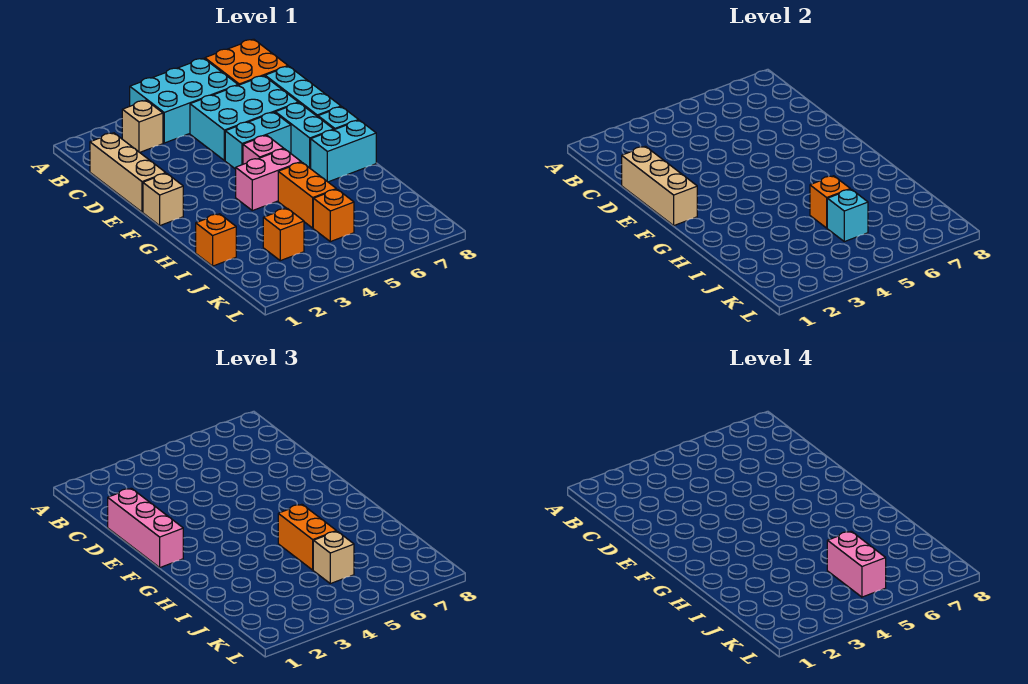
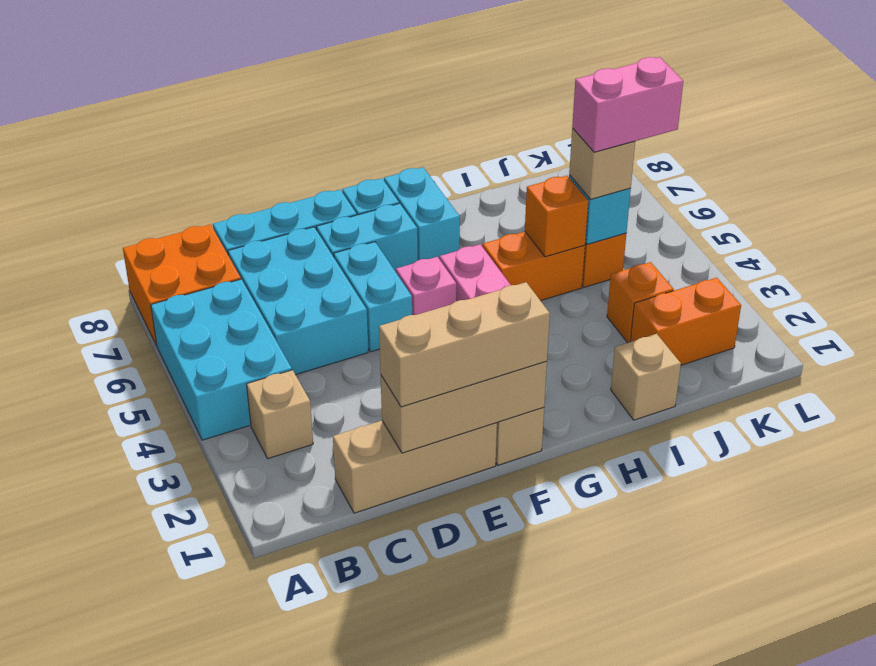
pink brick D1:F1 level 3 -> tan brick D1:F1 level 3
orange brick H5:I5 level 3 -> orange brick J2:K2 level 1
orange brick I1 level 1 -> tan brick I1 level 1

